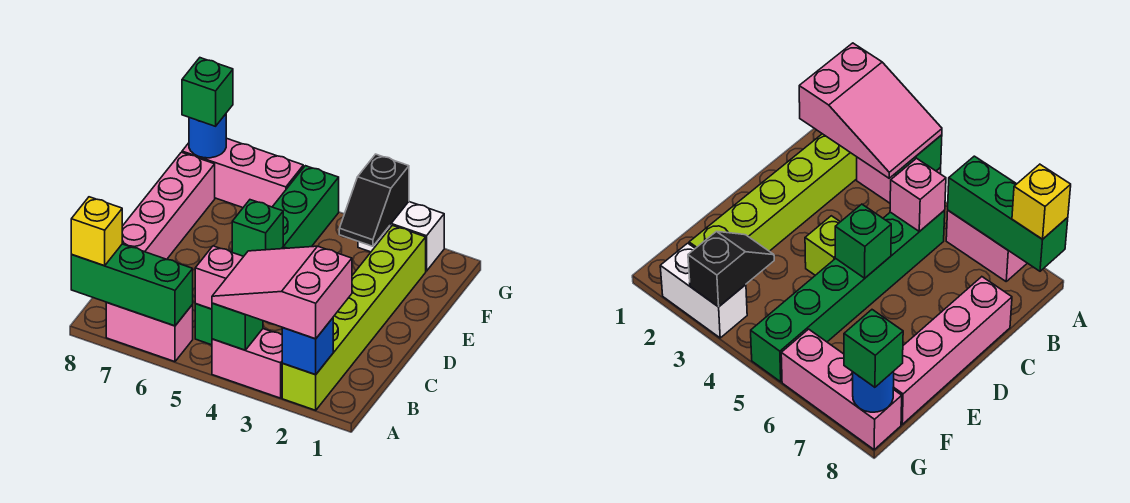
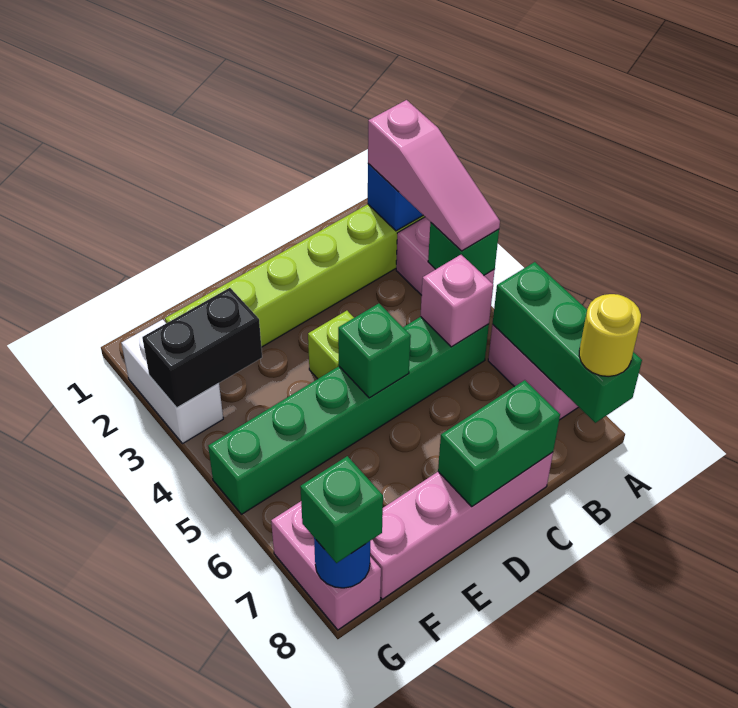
pink slope A2:B4 level 3 top 2 -> pink slope A2:A4 level 3 top 2
yellow brick A8 level 3 -> yellow round brick A8 level 3
none -> green brick C8:D8 level 2
black slope F3:G3 level 2 top G -> black brick F3:G3 level 2
pink brick G6:G8 level 1 -> pink brick G7:G8 level 1

